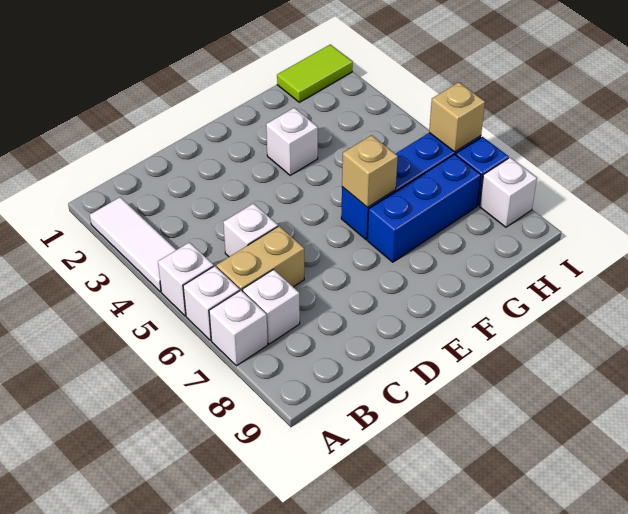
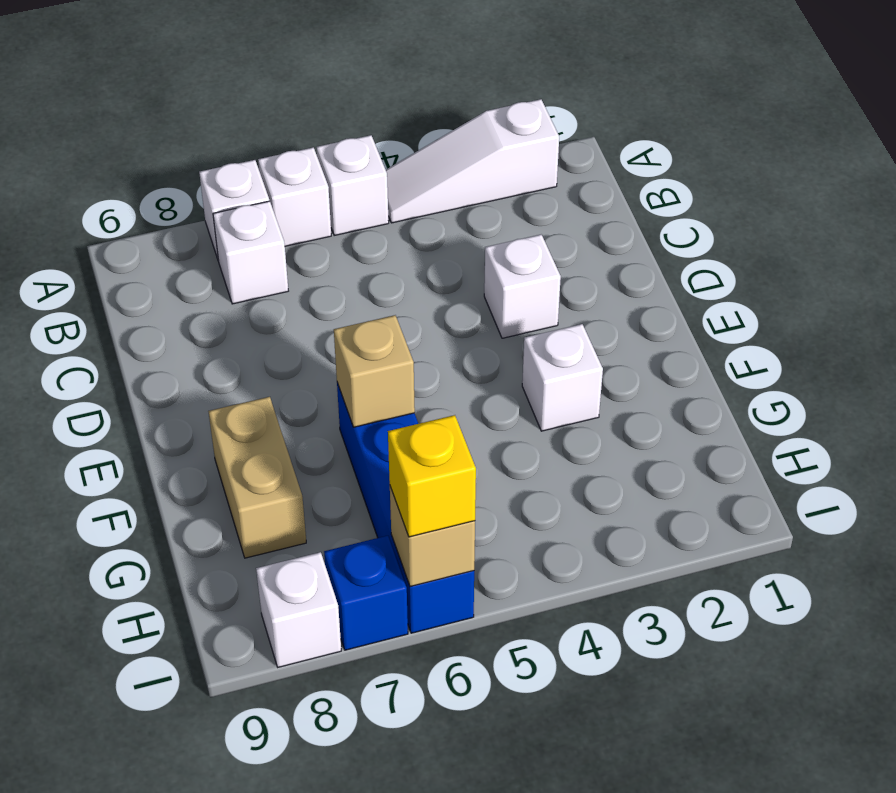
white tile A2:A4 level 1 -> white slope A2:A4 level 1 top 2
tan brick B6:C6 level 1 -> tan brick F8:G8 level 1
white brick C5 level 1 -> white brick D3 level 1
blue brick F7:H7 level 1 -> none
lime tile H1:I1 level 1 -> none
none -> yellow brick I6 level 3

